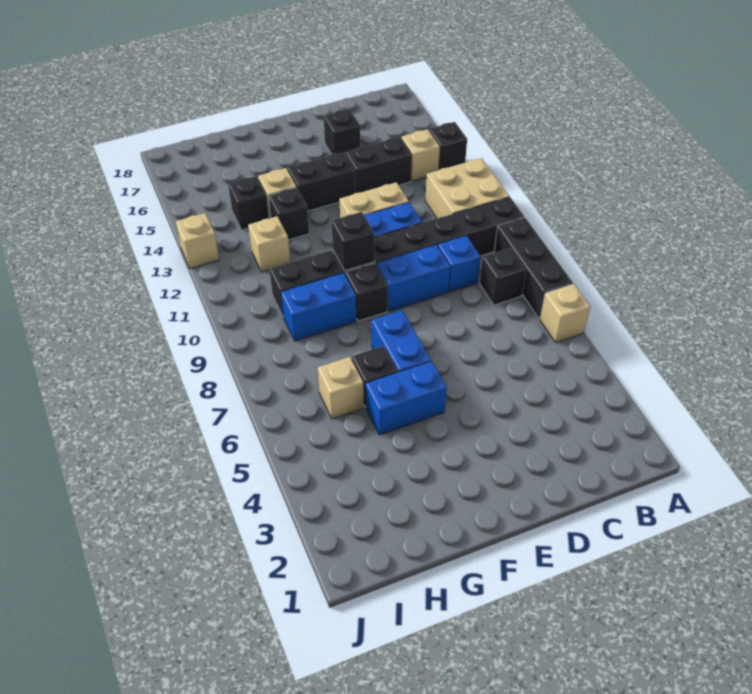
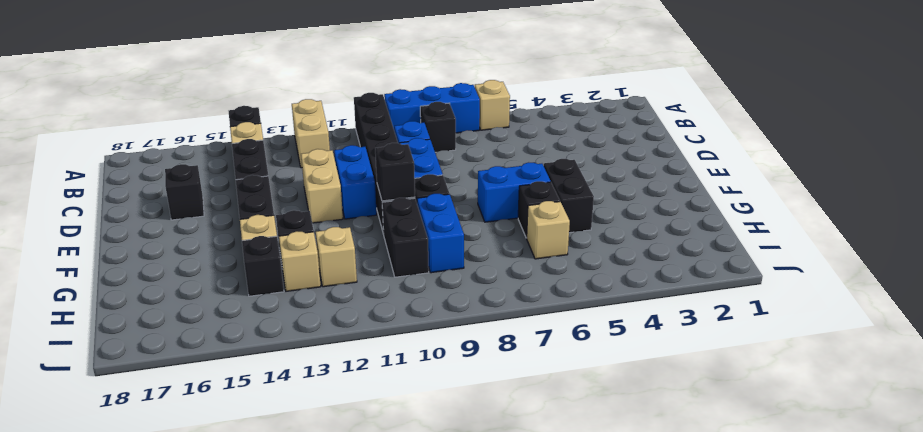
black brick A7:A9 level 1 -> blue brick A7:A9 level 1
tan brick A11:B12 level 1 -> tan brick A12:B12 level 1
blue brick F5:G5 level 1 -> black brick F5:G5 level 1
tan brick J13 level 1 -> tan brick H13 level 1

